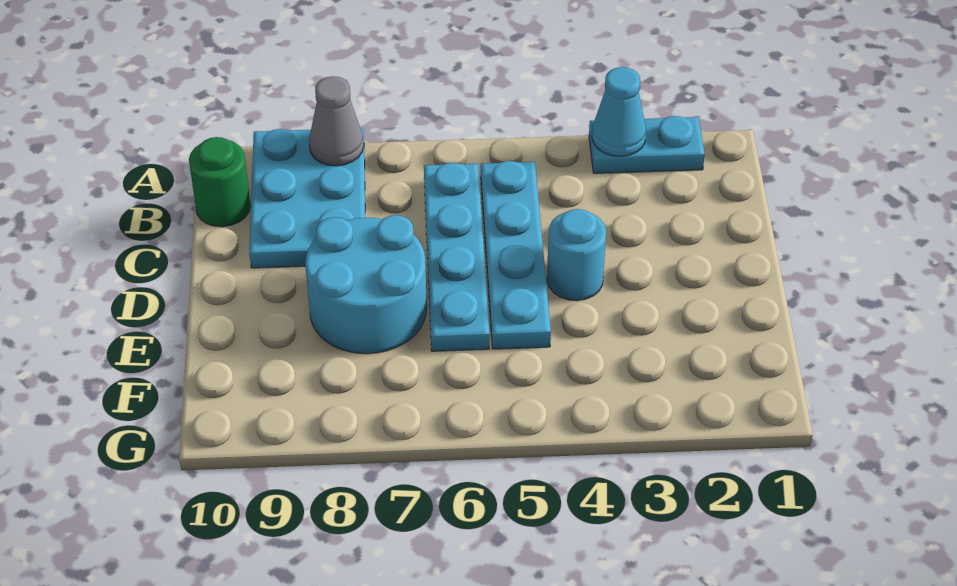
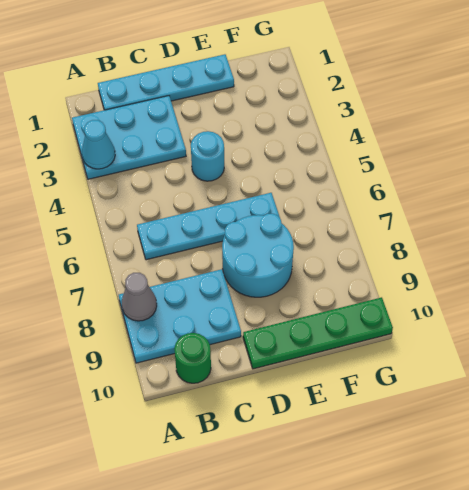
cyan plate A2:A3 level 1 -> cyan plate A2:C3 level 1
cyan plate B5:E5 level 1 -> cyan plate B1:E1 level 1
none -> green plate D10:G10 level 1

